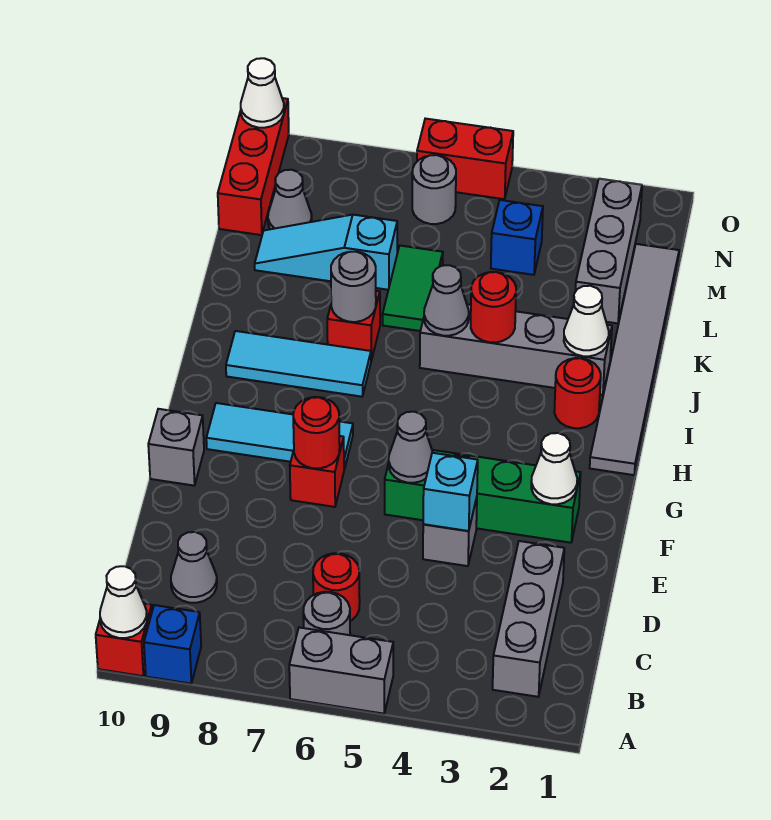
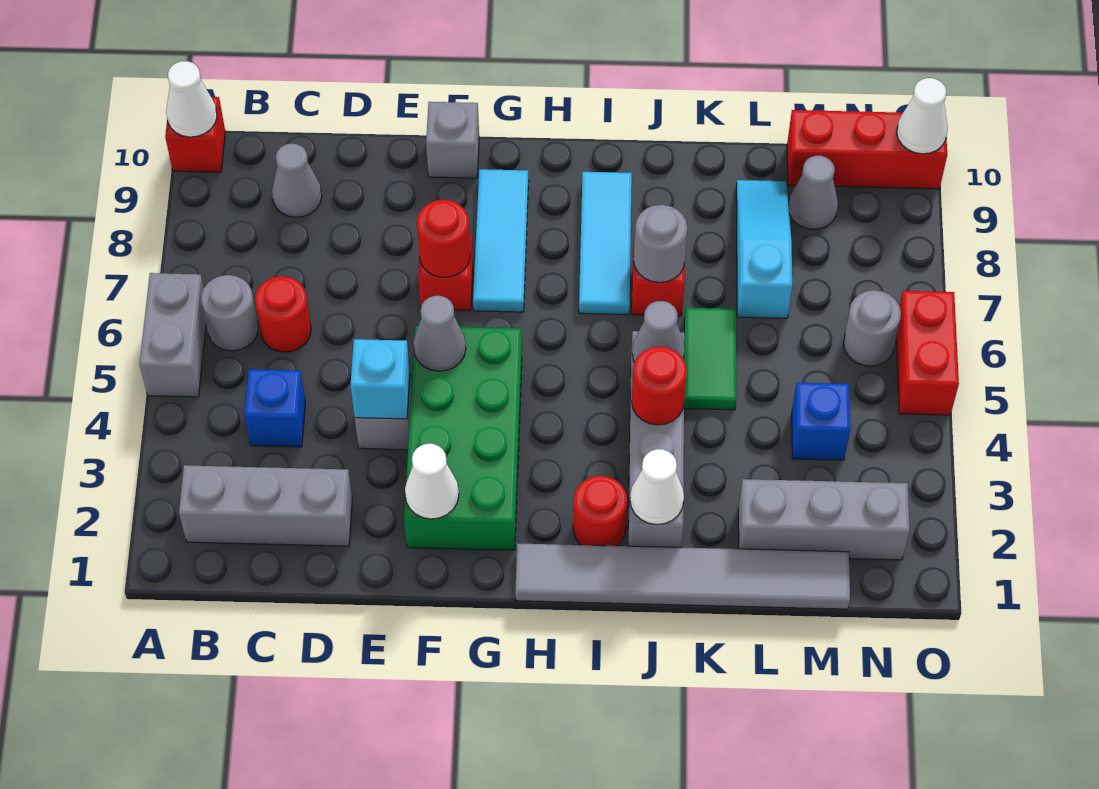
blue brick A9 level 1 -> blue brick C4 level 1
green brick F2:F5 level 1 -> green brick F2:G5 level 1
green tile K6:L6 level 1 -> green tile K5:K6 level 1

